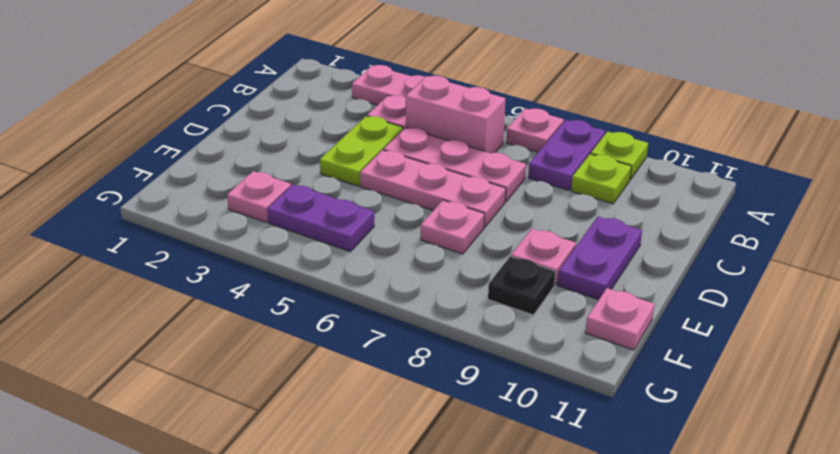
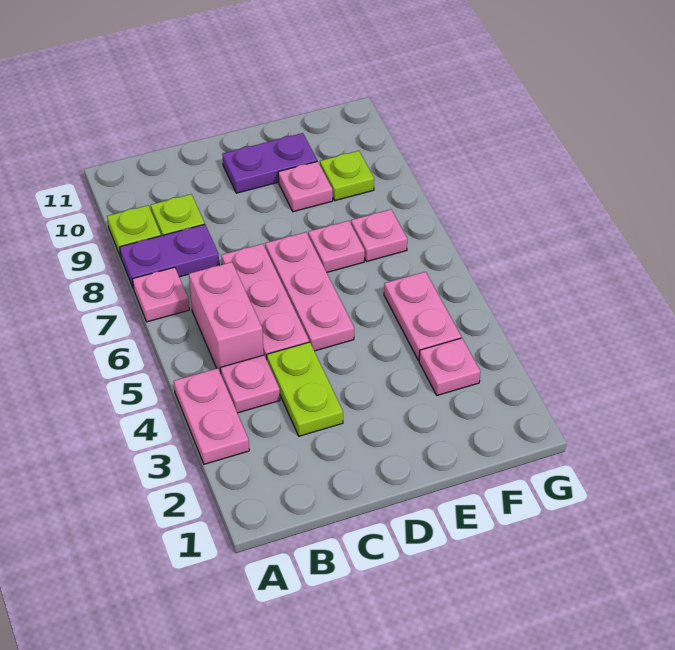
lime plate C4:D4 level 1 -> lime plate C3:C4 level 1
purple plate F4:F5 level 1 -> pink plate F4:F5 level 1
black plate F9 level 1 -> lime plate F9 level 1
pink plate F11 level 1 -> pink plate F7 level 1

